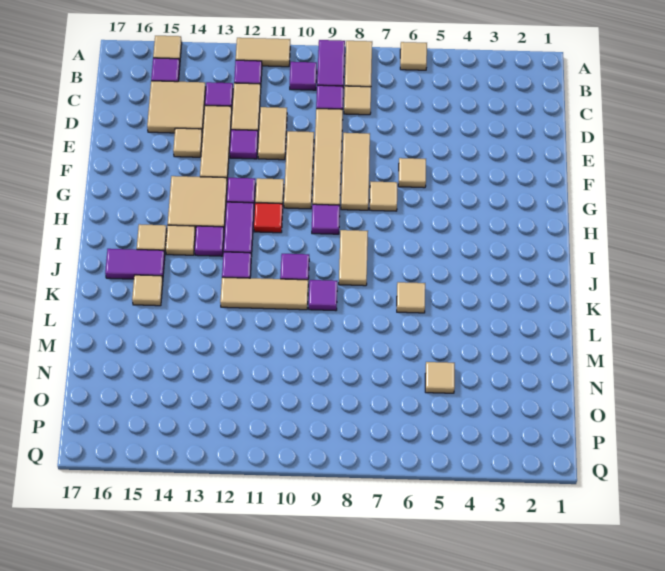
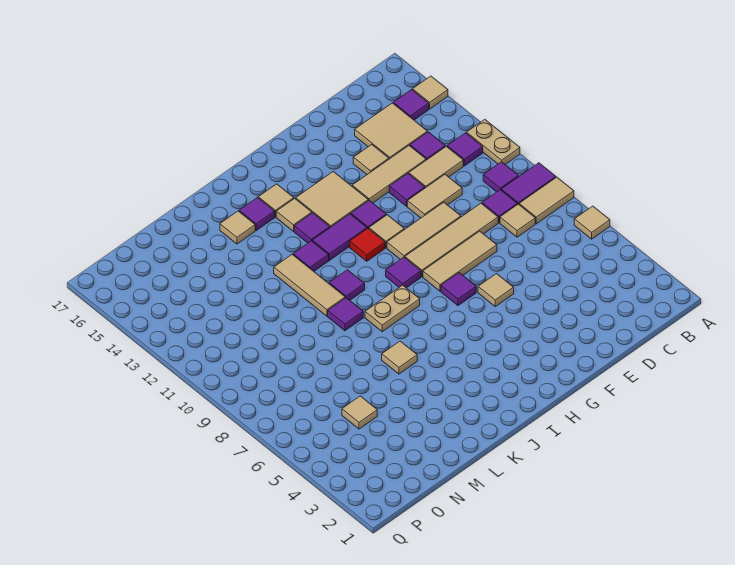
tan tile A11:A12 level 1 -> tan plate A11:A12 level 1
tan tile G7 level 1 -> purple tile G7 level 1
tan tile I8:J8 level 1 -> tan plate I8:J8 level 1
purple tile J15:J16 level 1 -> purple tile J15 level 1

